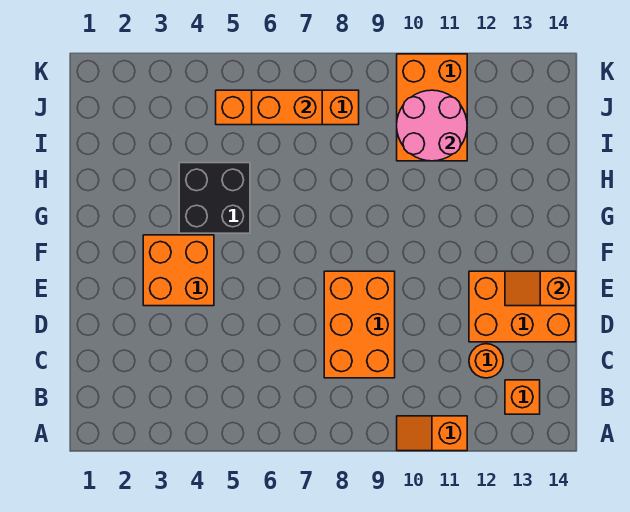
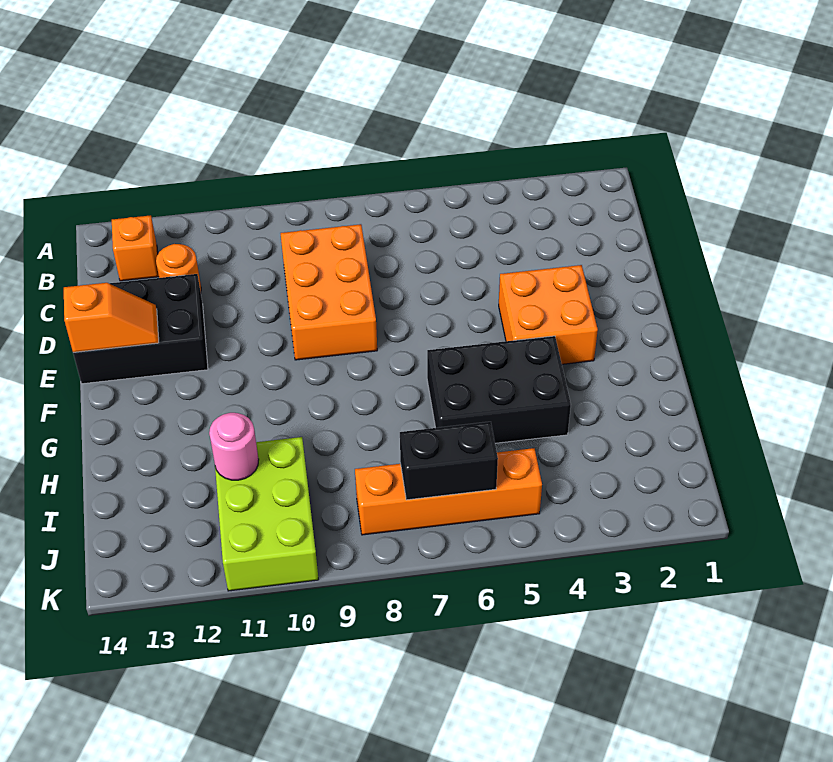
orange slope A10:A11 level 1 top 11 -> none
orange brick D12:E14 level 1 -> black brick D12:E14 level 1
black brick G4:H5 level 1 -> black brick G4:H6 level 1
orange brick I10:K11 level 1 -> lime brick I10:K11 level 1
pink round brick I10:J11 level 2 -> pink round brick I11 level 2
orange brick J6:J7 level 2 -> black brick J6:J7 level 2

